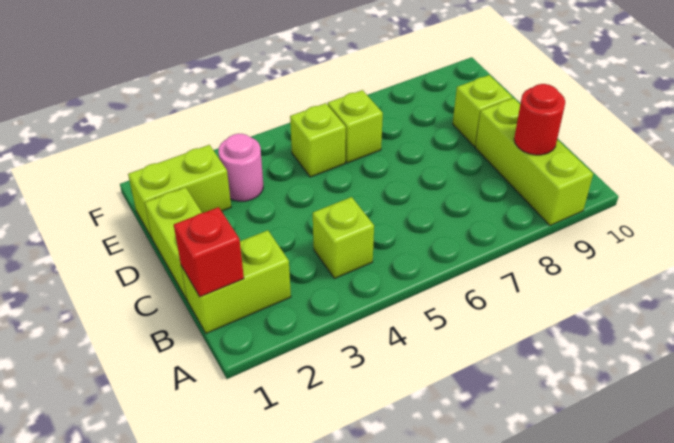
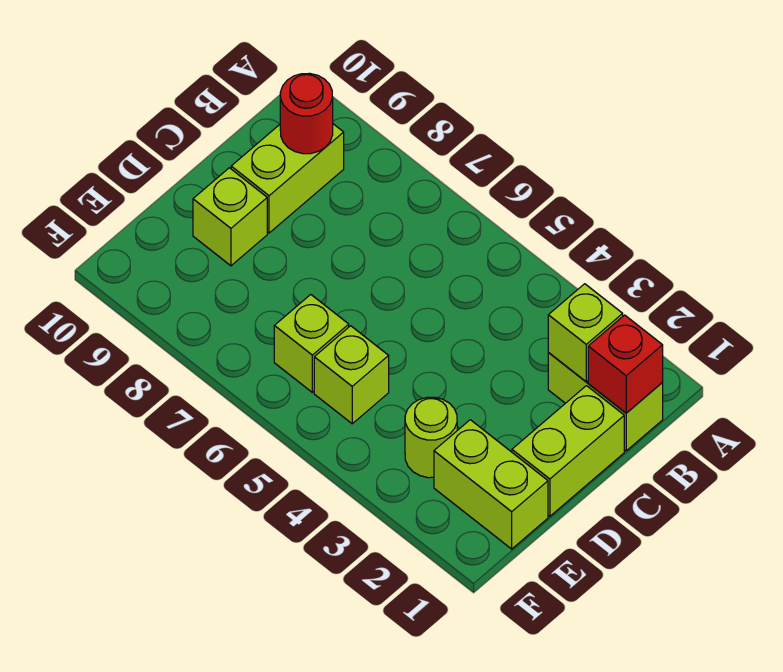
lime brick A9:C9 level 1 -> lime brick B9:C9 level 1
lime brick B4 level 1 -> lime brick B2 level 2
pink round brick E3 level 1 -> lime round brick E3 level 1

